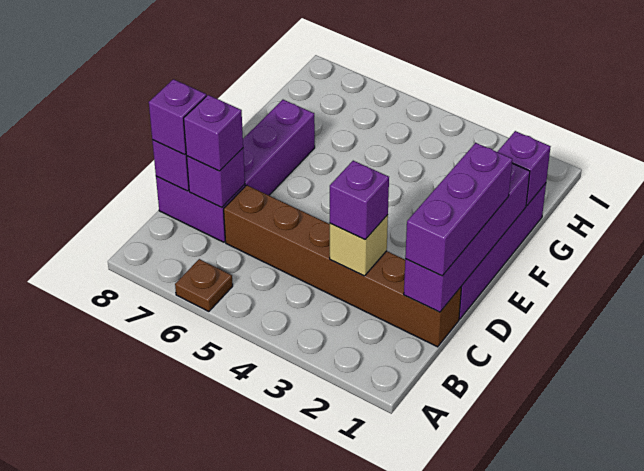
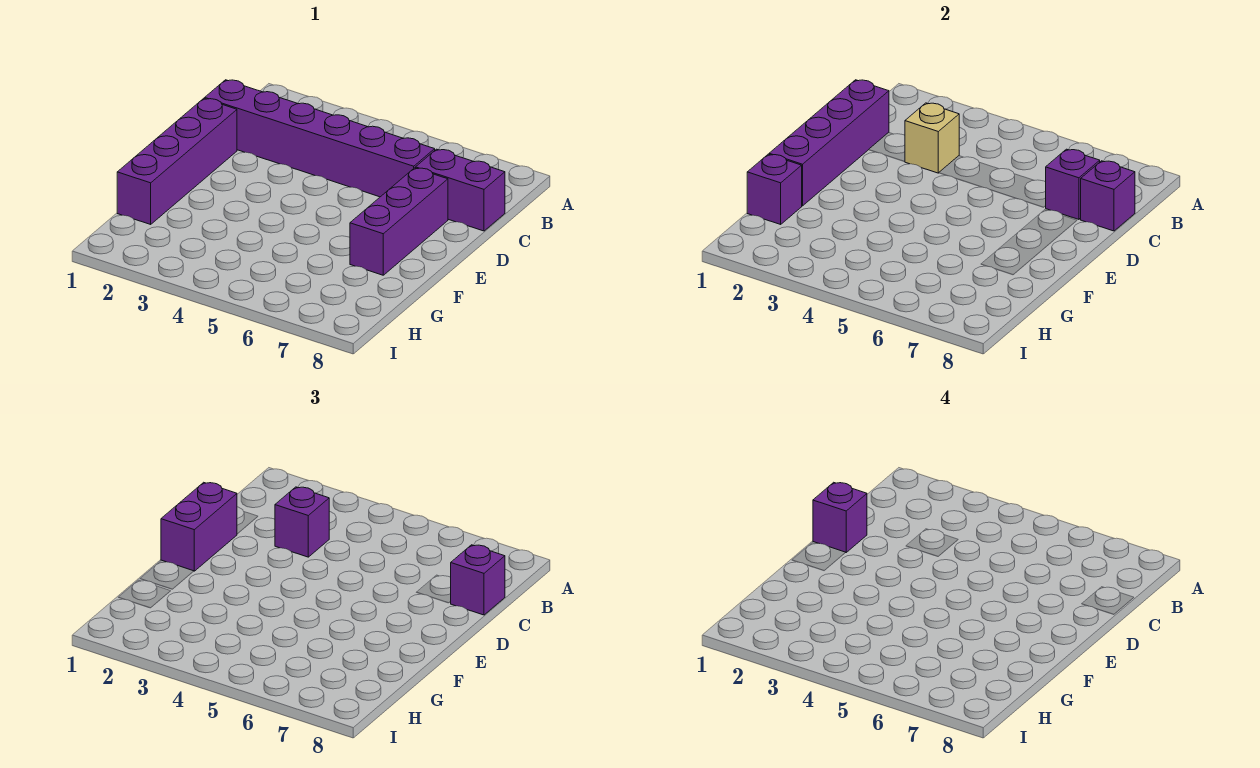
brown plate A6 level 1 -> none
brown brick C1:C6 level 1 -> purple brick C1:C6 level 1
purple brick C1:E1 level 3 -> purple brick D1:E1 level 3
purple brick C7 level 3 -> purple brick D1 level 4

